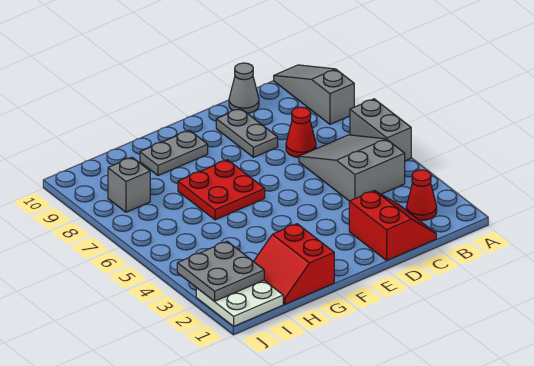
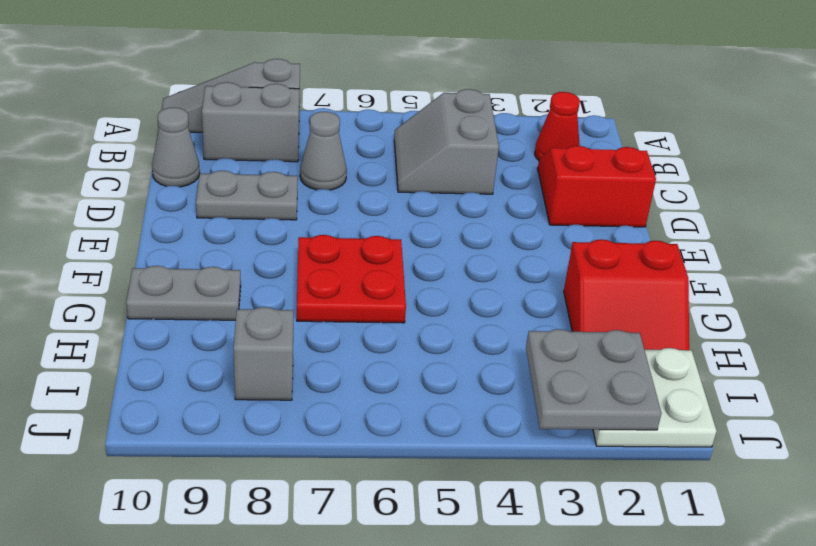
grey brick A5:A6 level 1 -> grey brick B8:B9 level 1
grey slope B4:C6 level 1 top 4 -> grey slope B4:C5 level 1 top 4
red cone C7 level 1 -> grey cone C7 level 1
grey plate F9:G9 level 1 -> grey plate G9:G10 level 1

